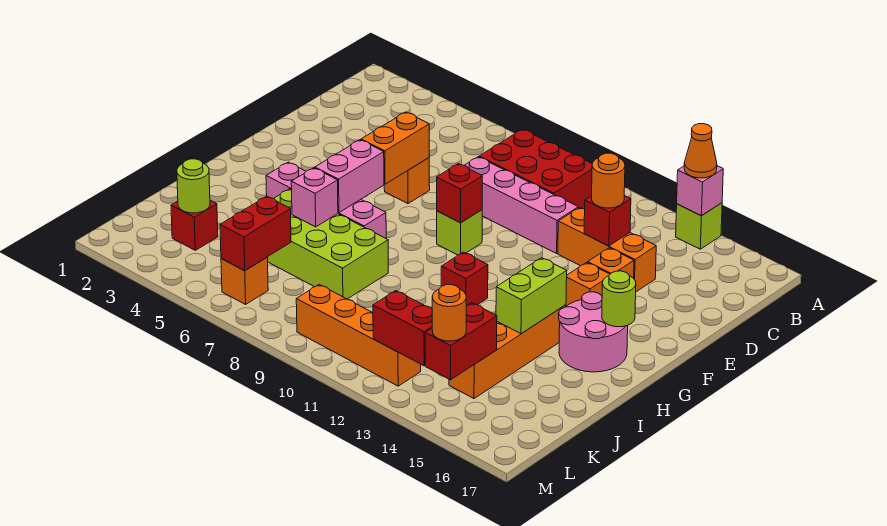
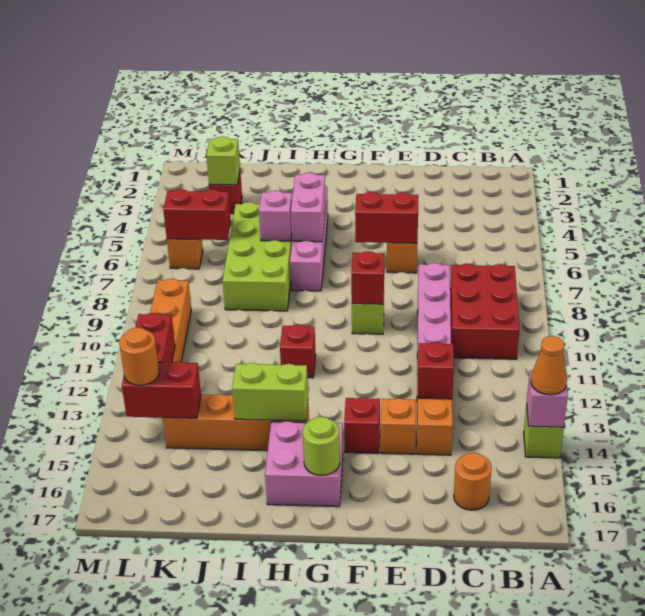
orange round brick D13 level 3 -> orange round brick C16 level 1
orange brick E6:F6 level 2 -> red brick E6:F6 level 2
orange brick F14 level 1 -> red brick F14 level 1
pink brick G6:H6 level 2 -> pink brick H5:H6 level 2
pink round brick G15:H16 level 1 -> pink brick G15:H16 level 1
lime round brick K3 level 2 -> lime brick K3 level 2

